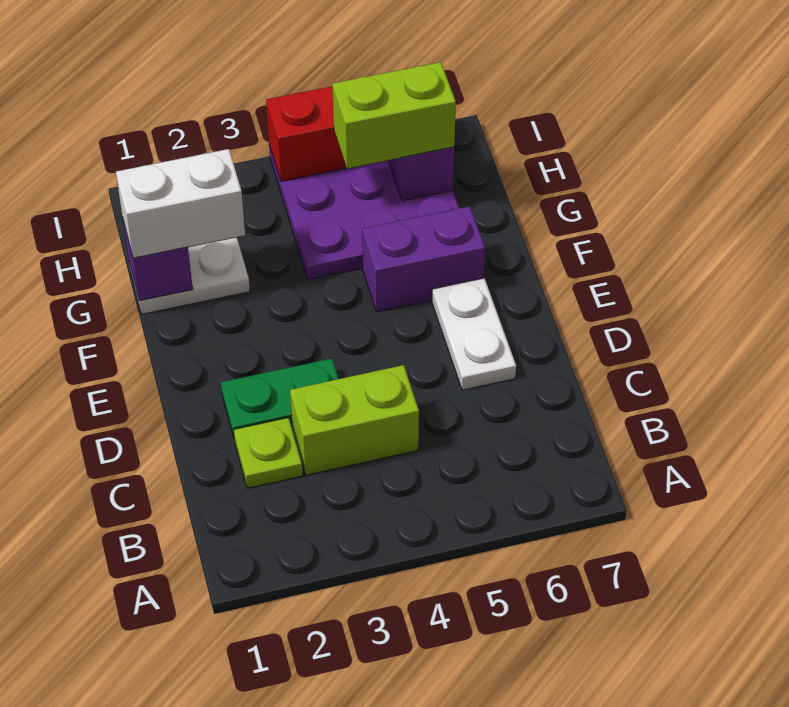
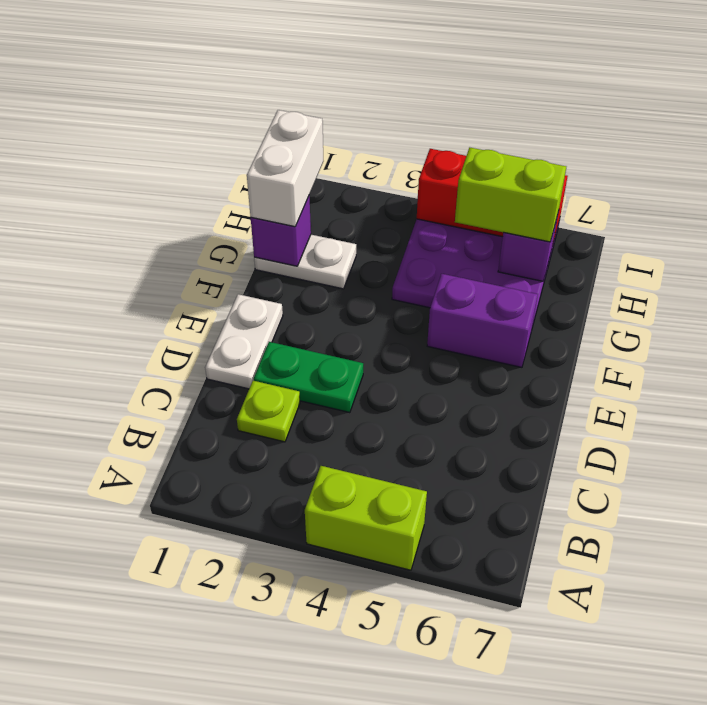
lime brick C3:C4 level 1 -> lime brick A4:A5 level 1
white plate D6:E6 level 1 -> white plate D1:E1 level 1
white brick G1:G2 level 3 -> white brick G1:H1 level 3

